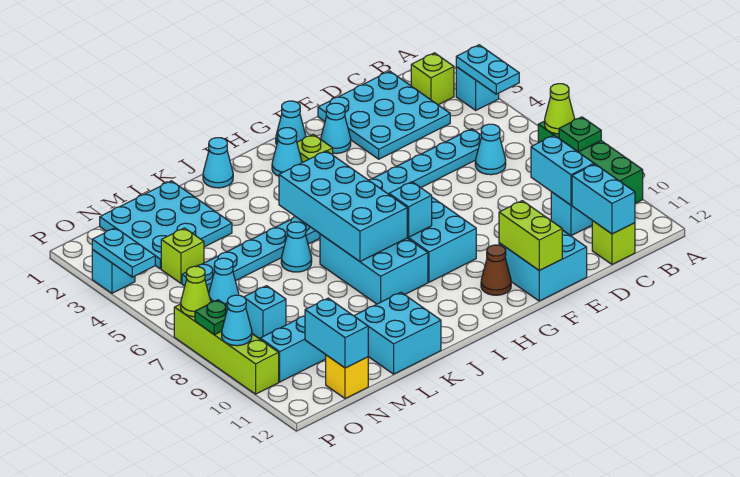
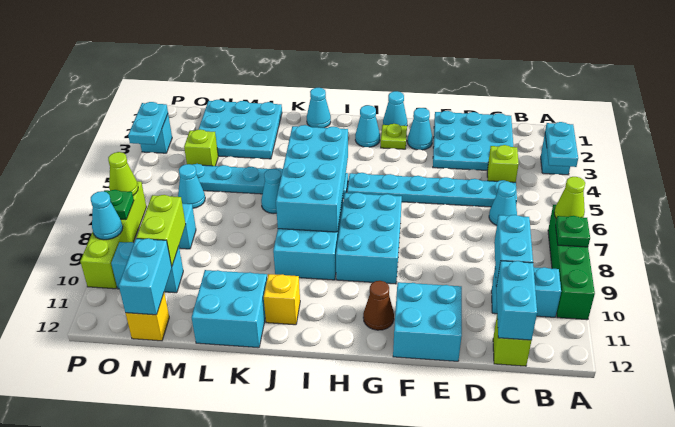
lime brick B2 level 1 -> lime brick C4 level 1
lime brick F11:F12 level 2 -> lime brick N9:N10 level 2
cyan brick H8 level 2 -> none
none -> yellow brick J11 level 1

